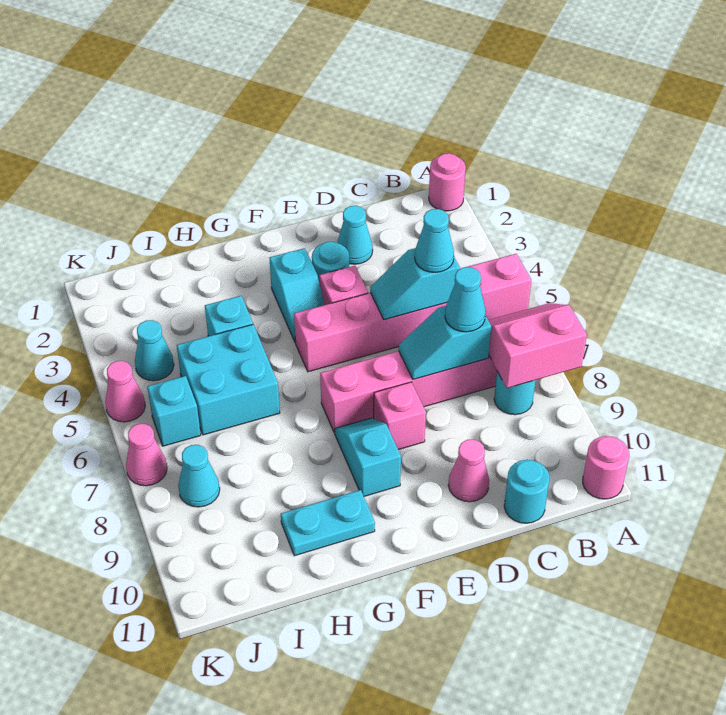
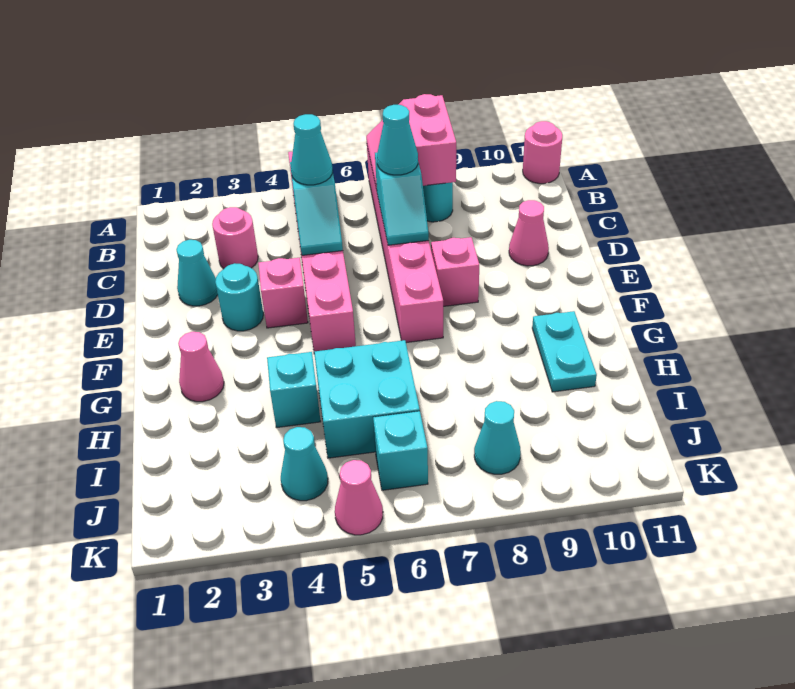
pink round brick A1 level 1 -> pink round brick C3 level 1
cyan round brick C11 level 1 -> none
cyan slope F3:F4 level 1 top 3 -> none
cyan slope F8:F9 level 1 top 9 -> none
pink cone K7 level 1 -> pink cone G2 level 1

